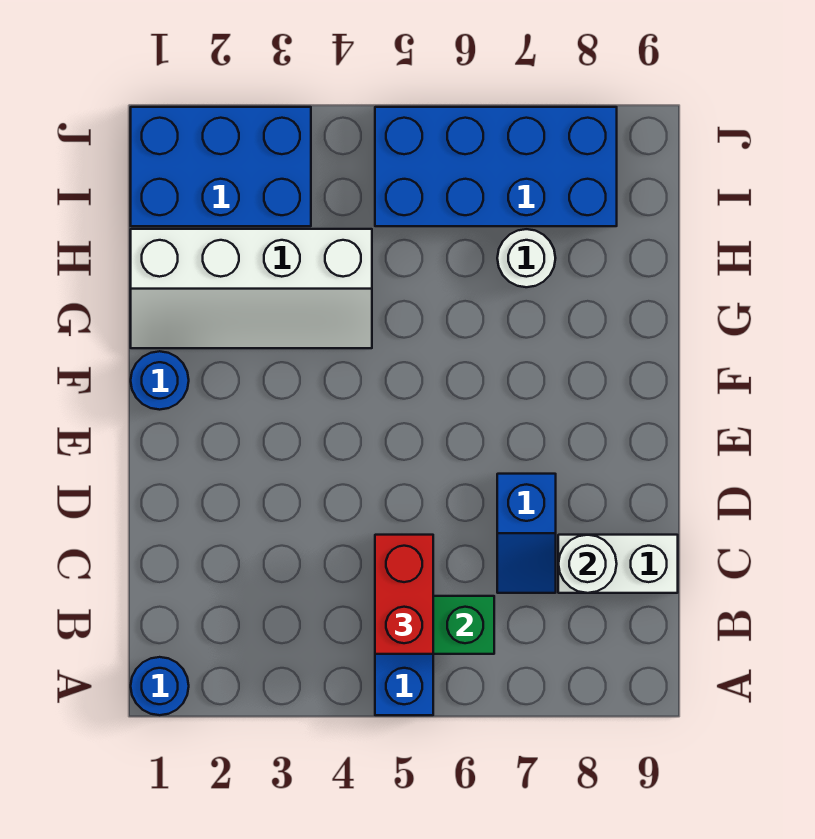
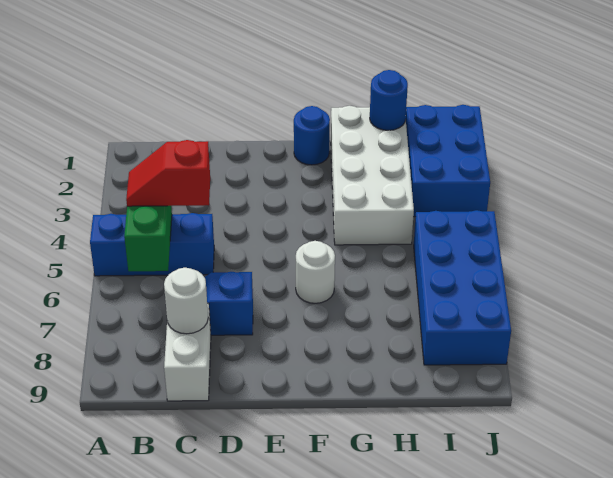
blue round brick A1 level 1 -> blue round brick H1 level 2
red brick B5:C5 level 3 -> red slope B5:C5 level 3 top C
white slope G1:H4 level 1 top H -> white brick G1:H4 level 1
white round brick H7 level 1 -> white round brick F6 level 1

